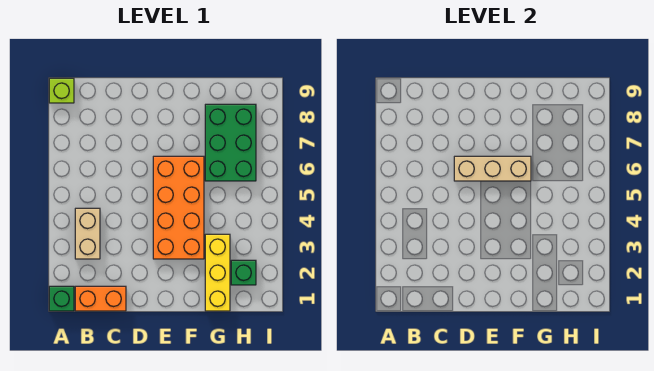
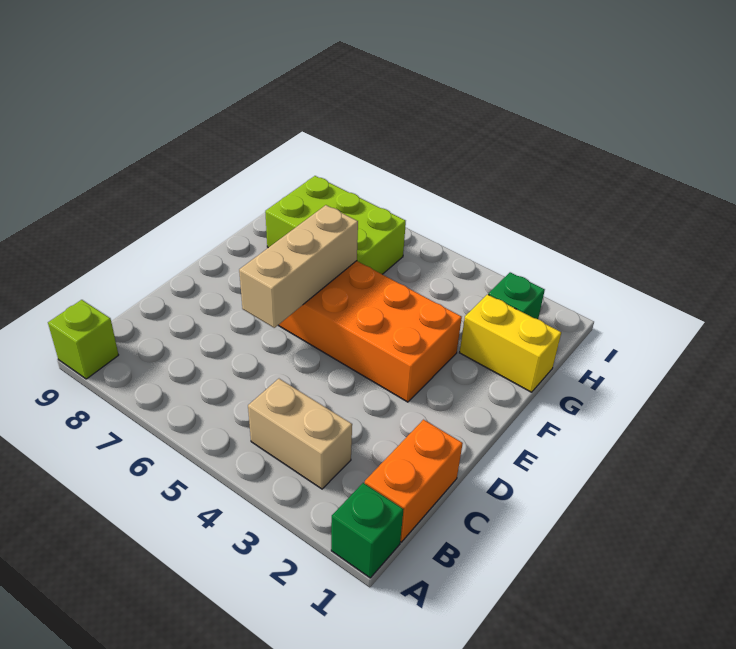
yellow brick G1:G3 level 1 -> yellow brick G1:G2 level 1
green brick G6:H8 level 1 -> lime brick G6:H8 level 1

